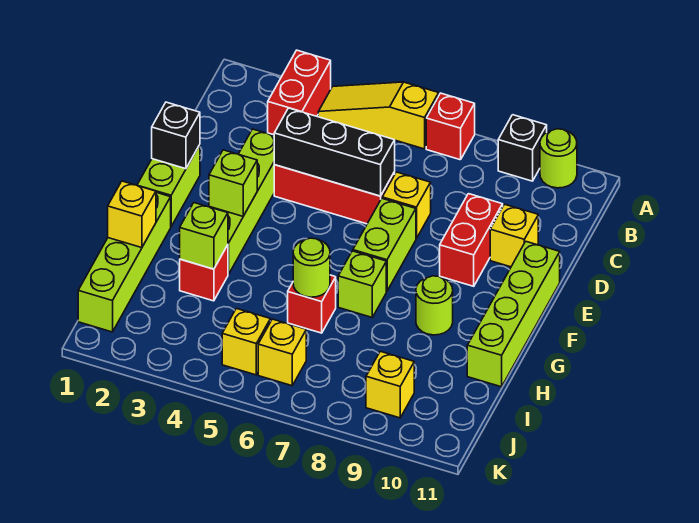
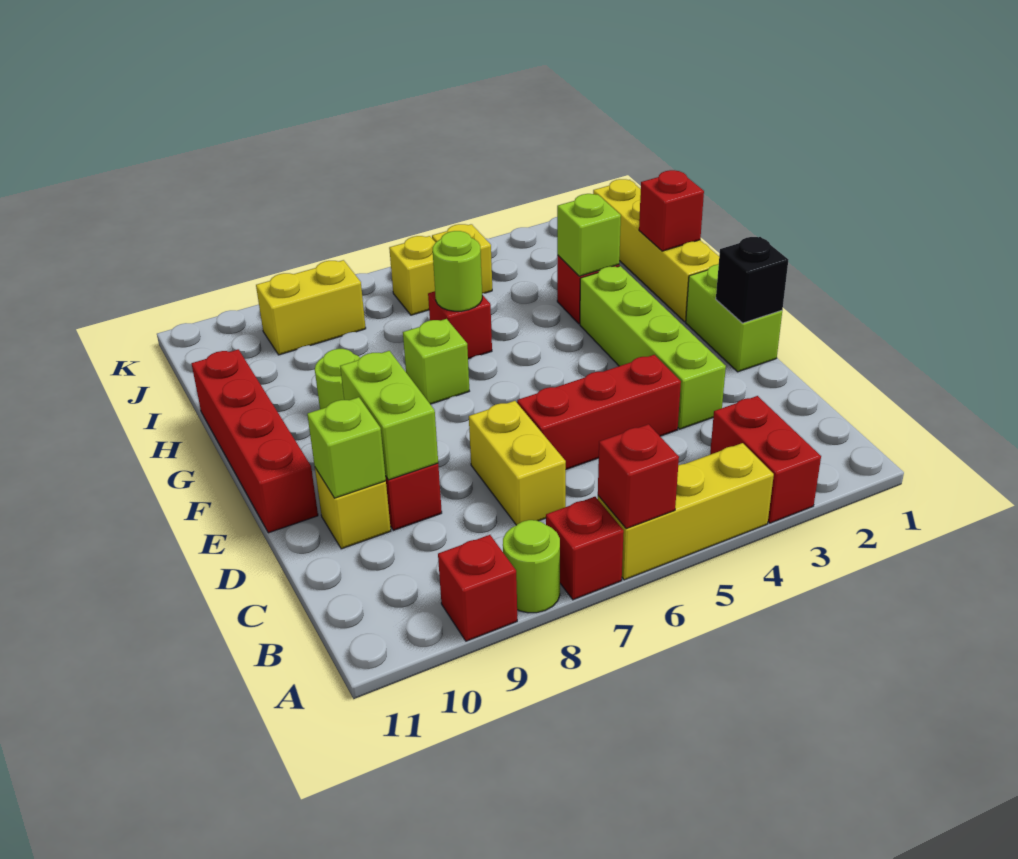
yellow slope A4:A6 level 1 top 6 -> yellow brick A4:A6 level 1
none -> red brick A6 level 2
black brick A9 level 1 -> red brick A9 level 1
lime round brick A10 level 1 -> lime round brick A8 level 1
black brick D4:D6 level 2 -> none
yellow brick D7 level 1 -> yellow brick C7:D7 level 1
lime brick E7:F7 level 1 -> lime brick D9:E9 level 2
lime brick E11:H11 level 1 -> red brick E11:H11 level 1
lime brick F3 level 2 -> lime brick D10 level 2
lime brick G1:J1 level 1 -> yellow brick G1:J1 level 1
yellow brick H1 level 2 -> red brick H1 level 2
yellow brick J9 level 1 -> yellow brick J8:J9 level 1

